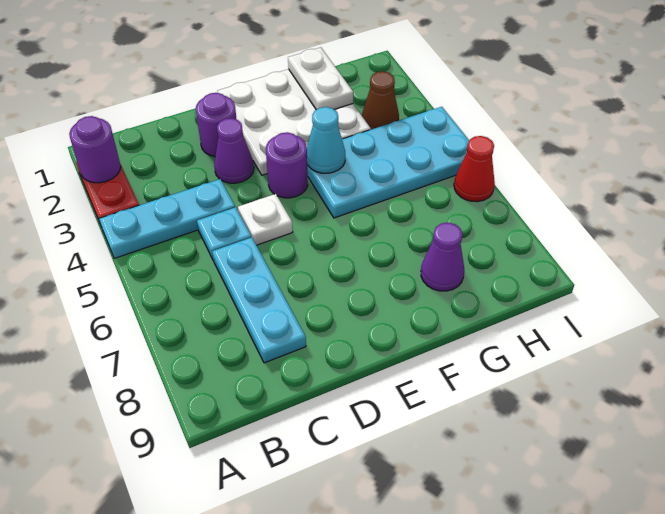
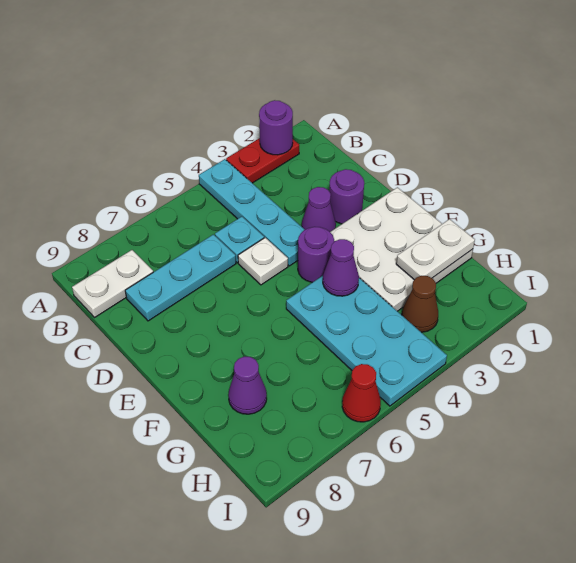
cyan plate A4:C4 level 1 -> cyan plate A4:D4 level 1
none -> white plate B8:B9 level 1
cyan cone F4 level 2 -> purple cone F4 level 2

